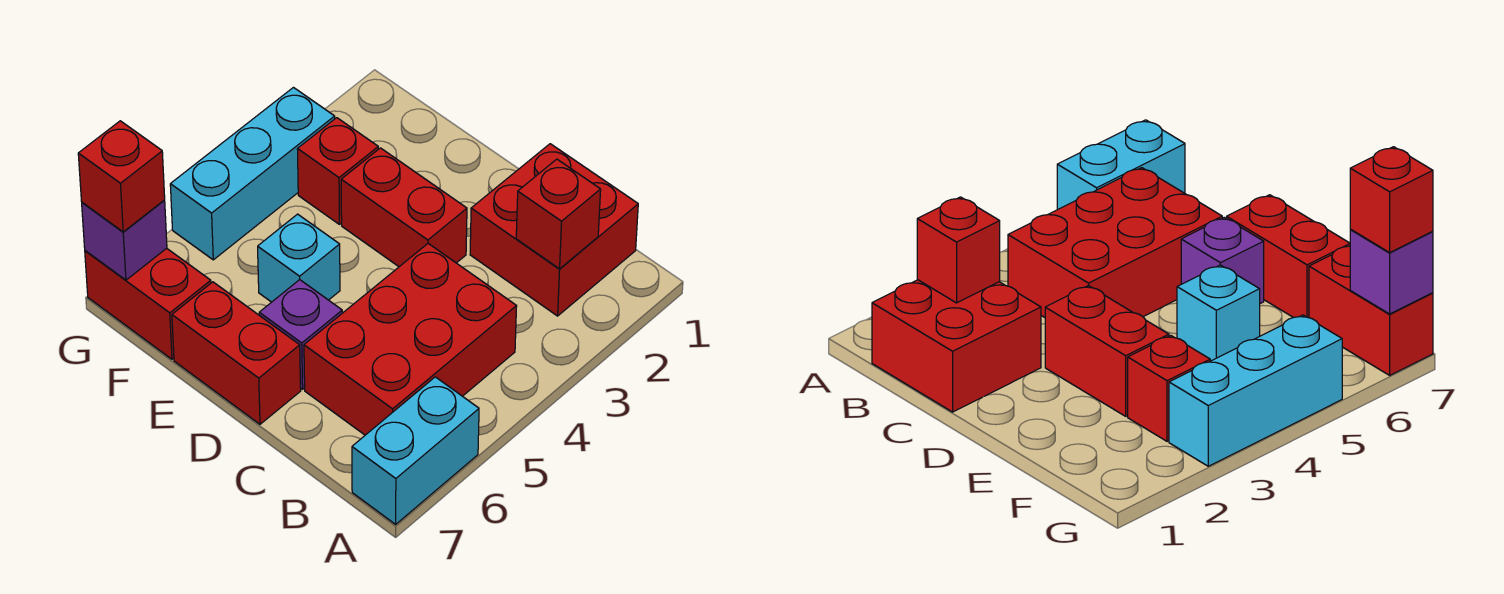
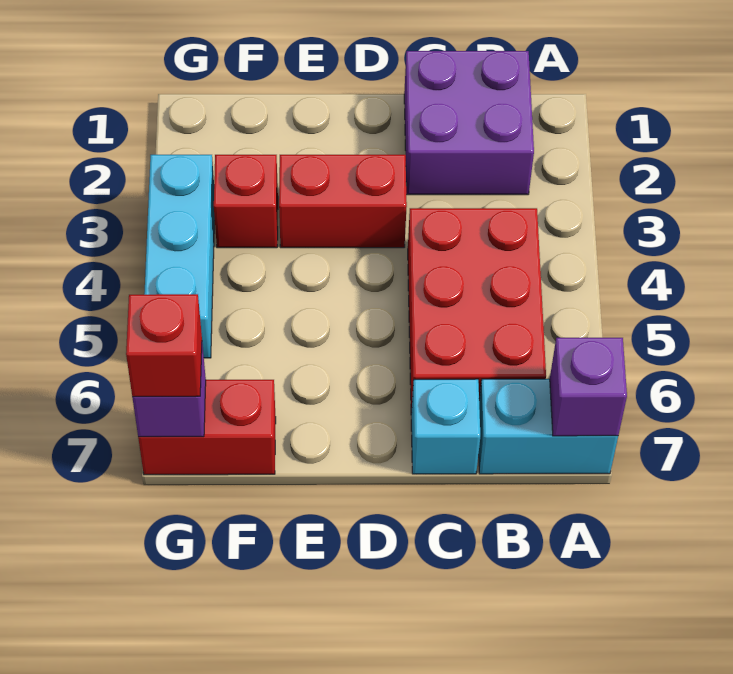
cyan brick A6:A7 level 1 -> cyan brick A7:B7 level 1
red brick B1:C2 level 1 -> purple brick B1:C2 level 1
red brick B2 level 2 -> none
purple brick D6 level 1 -> purple brick A7 level 2
red brick D7:E7 level 1 -> none
cyan brick E5 level 1 -> cyan brick C7 level 1

